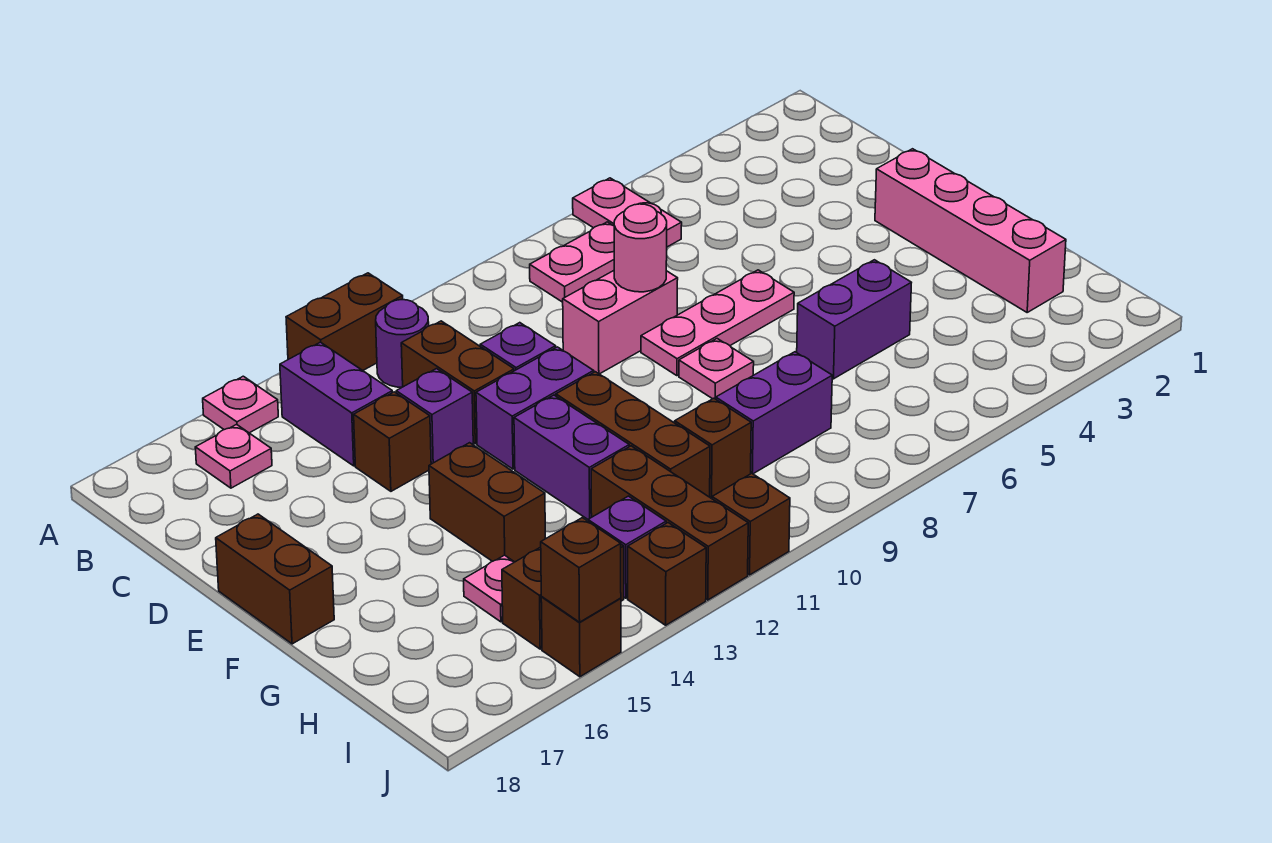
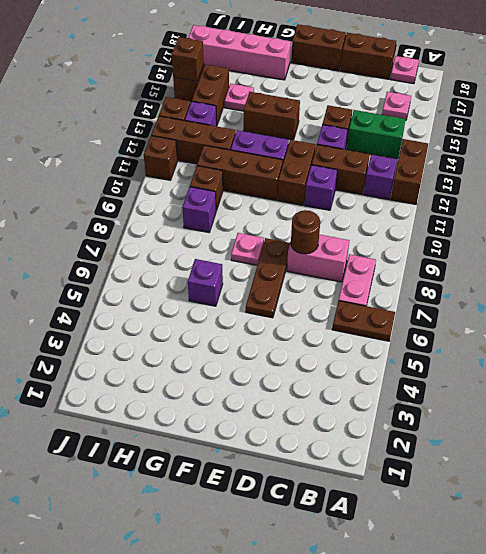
pink plate A6:B6 level 1 -> brown plate A6:B6 level 1
pink plate A15 level 1 -> pink plate B18 level 1
purple round brick B12 level 1 -> purple brick B12 level 1
purple brick B14:C14 level 1 -> green brick B14:C14 level 1
none -> brown brick C18:D18 level 1
pink brick D8:D9 level 1 -> pink brick C8:D8 level 1
pink round brick D8 level 2 -> brown round brick D8 level 2
pink brick E2:H2 level 1 -> pink brick G17:J17 level 1
pink plate E6:E8 level 1 -> brown plate E6:E8 level 1
purple brick E11:E12 level 1 -> brown brick E11:E12 level 1
purple brick G5:G6 level 1 -> purple brick G6 level 1
purple brick H8:H9 level 1 -> purple brick H9 level 1

